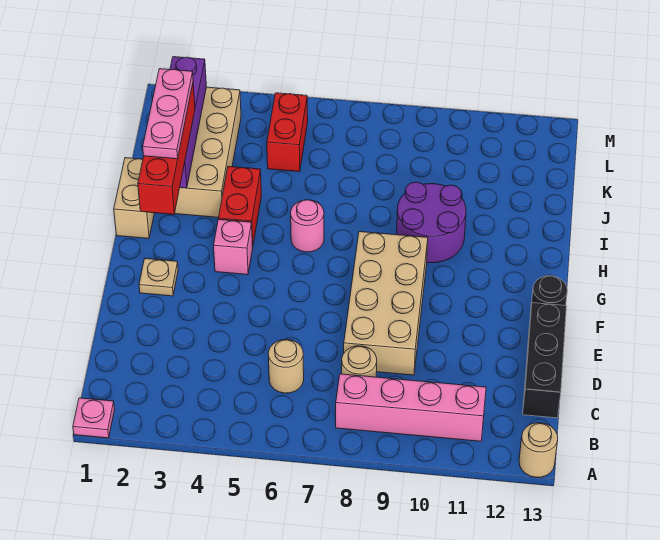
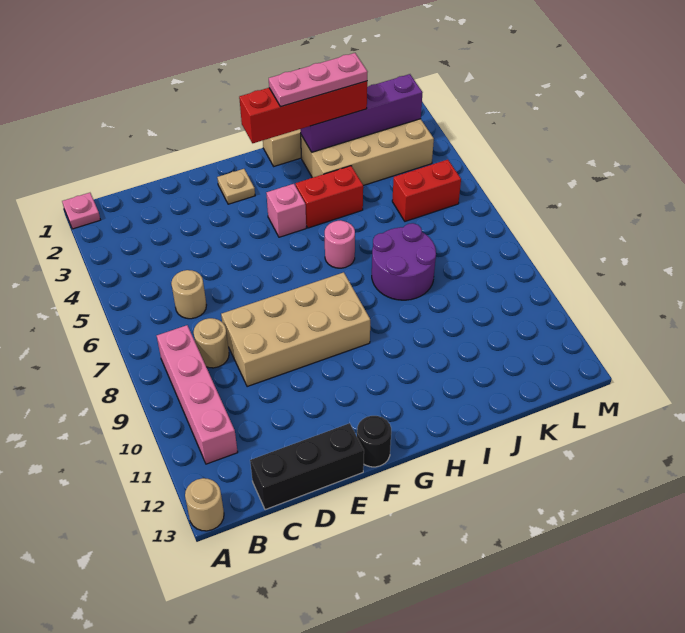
purple round brick H9:I10 level 1 -> purple round brick I7:J8 level 1

